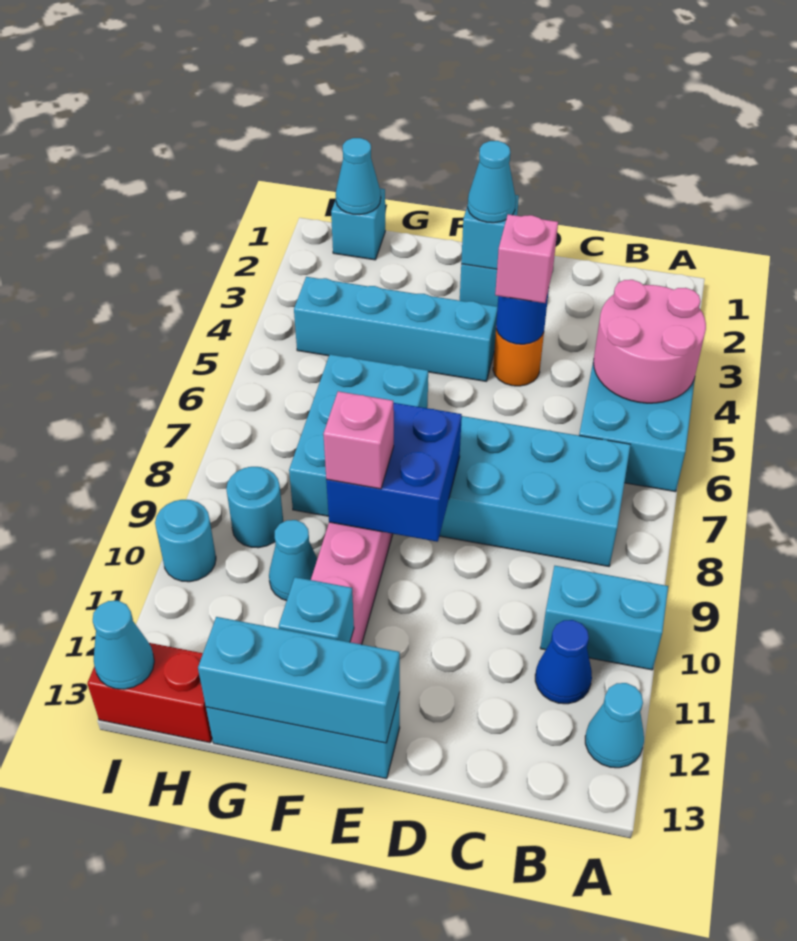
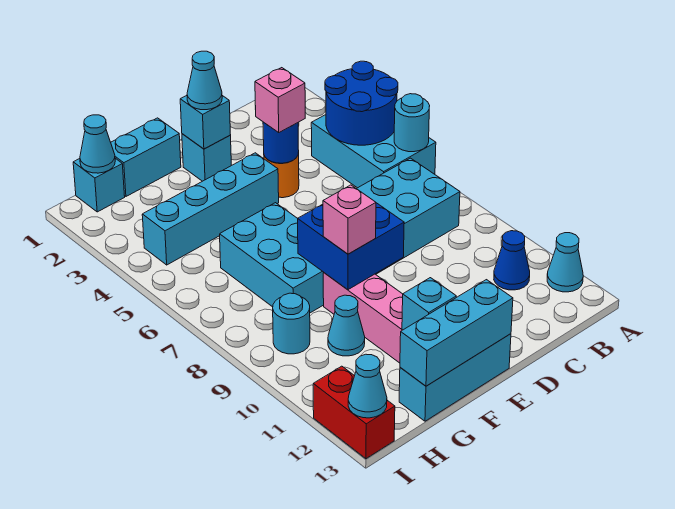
pink round brick A4:B5 level 2 -> blue round brick A4:B5 level 2
cyan brick A10:B10 level 1 -> cyan brick F1:G1 level 1
red brick H13:I13 level 1 -> red brick I12:I13 level 1
cyan round brick I10 level 1 -> cyan round brick A6 level 2

